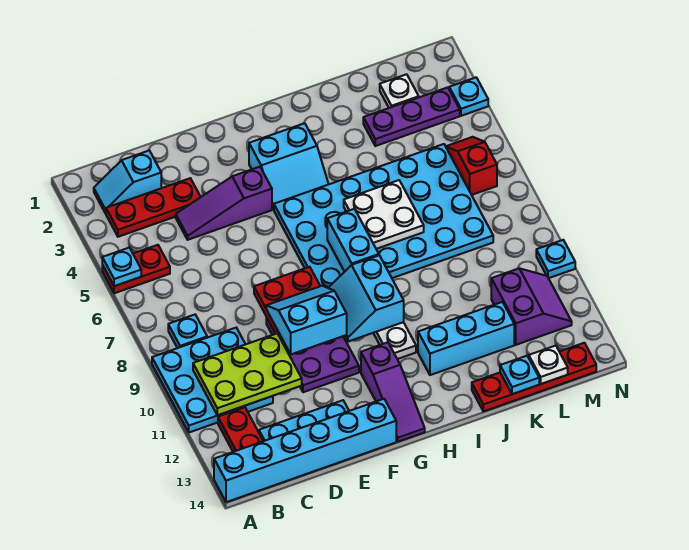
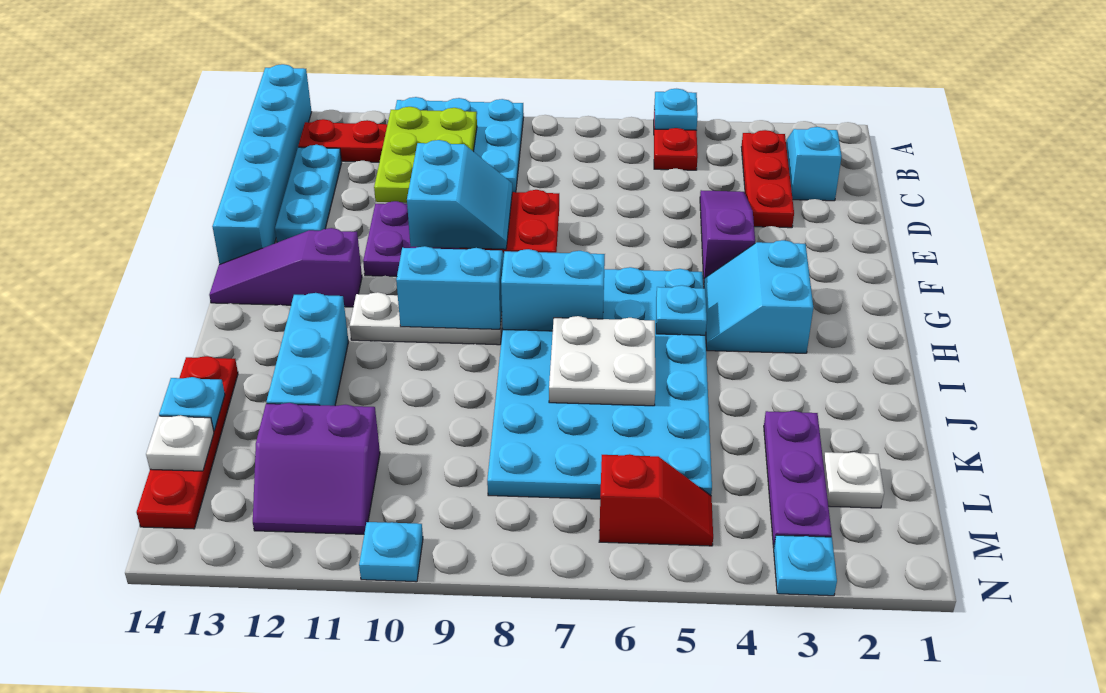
cyan plate B8 level 1 -> cyan plate H5 level 2

